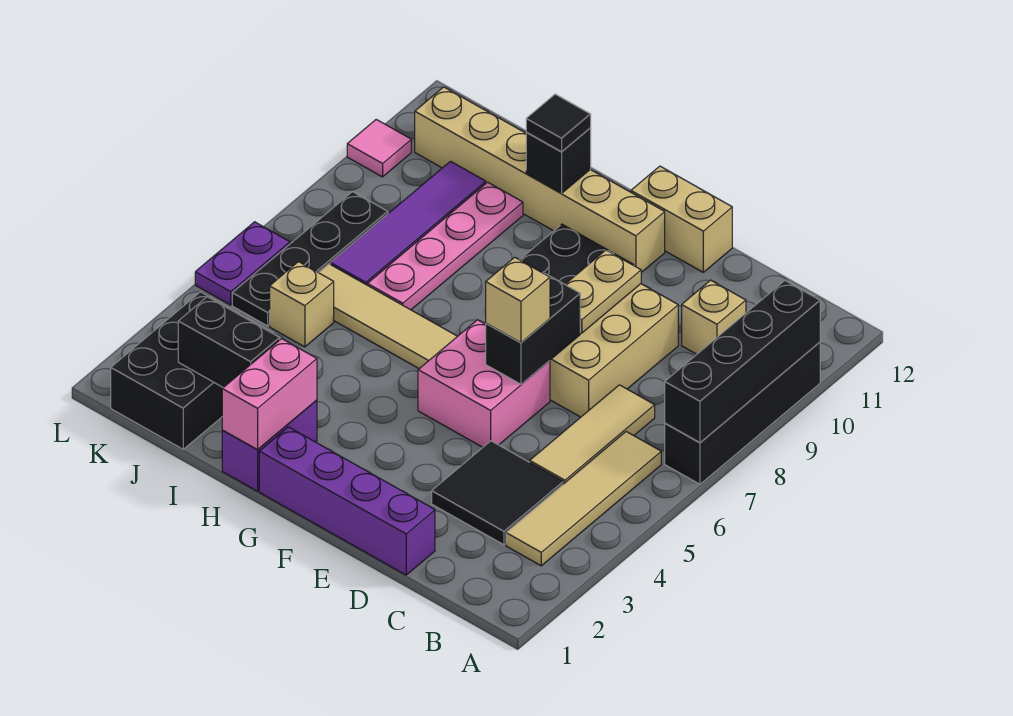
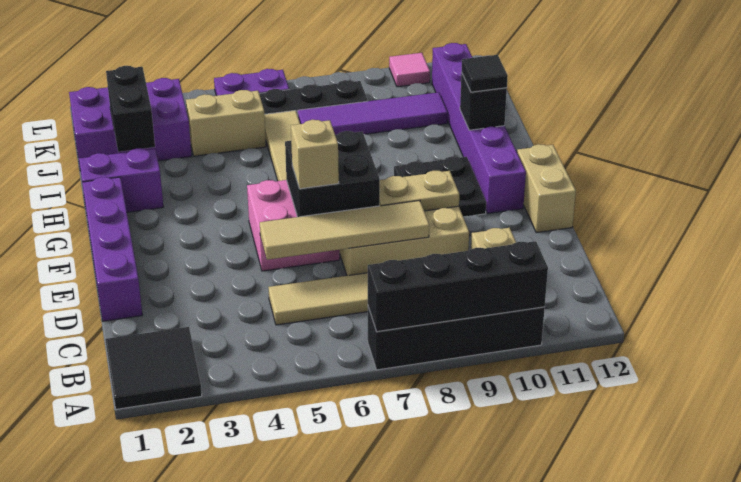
tan tile B3:B6 level 1 -> tan tile D5:D8 level 2
black tile C3:D4 level 1 -> black tile A1:B2 level 1
black brick E6:E7 level 2 -> black brick E6:F7 level 2
tan brick F11:K11 level 1 -> purple brick F11:K11 level 1
pink brick H1:H2 level 2 -> none
pink plate I7:I10 level 1 -> none
black brick J1:K3 level 1 -> purple brick J1:K3 level 1
tan brick J5 level 1 -> tan brick J4:J5 level 1

